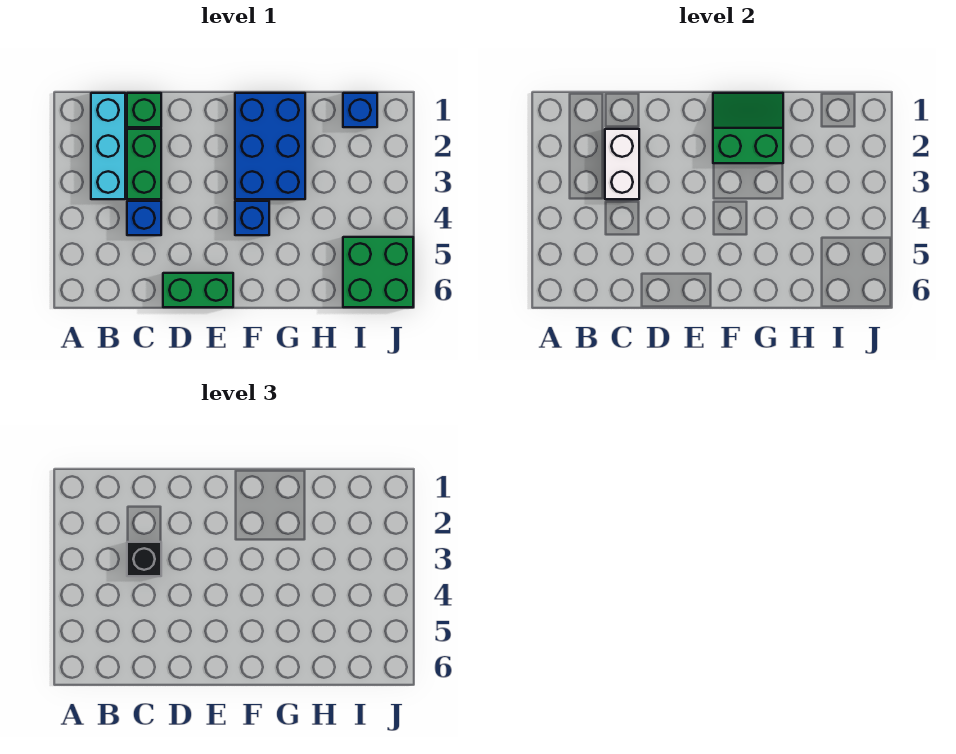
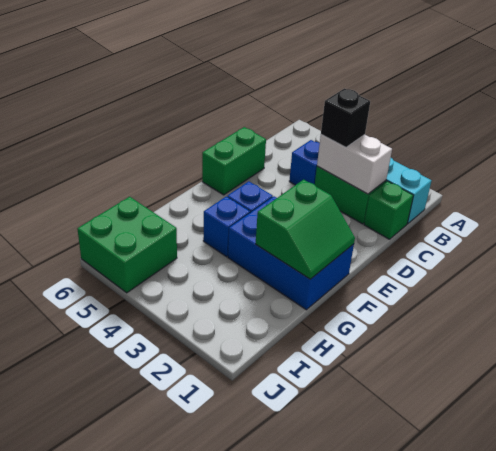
blue brick I1 level 1 -> blue brick G4 level 1

